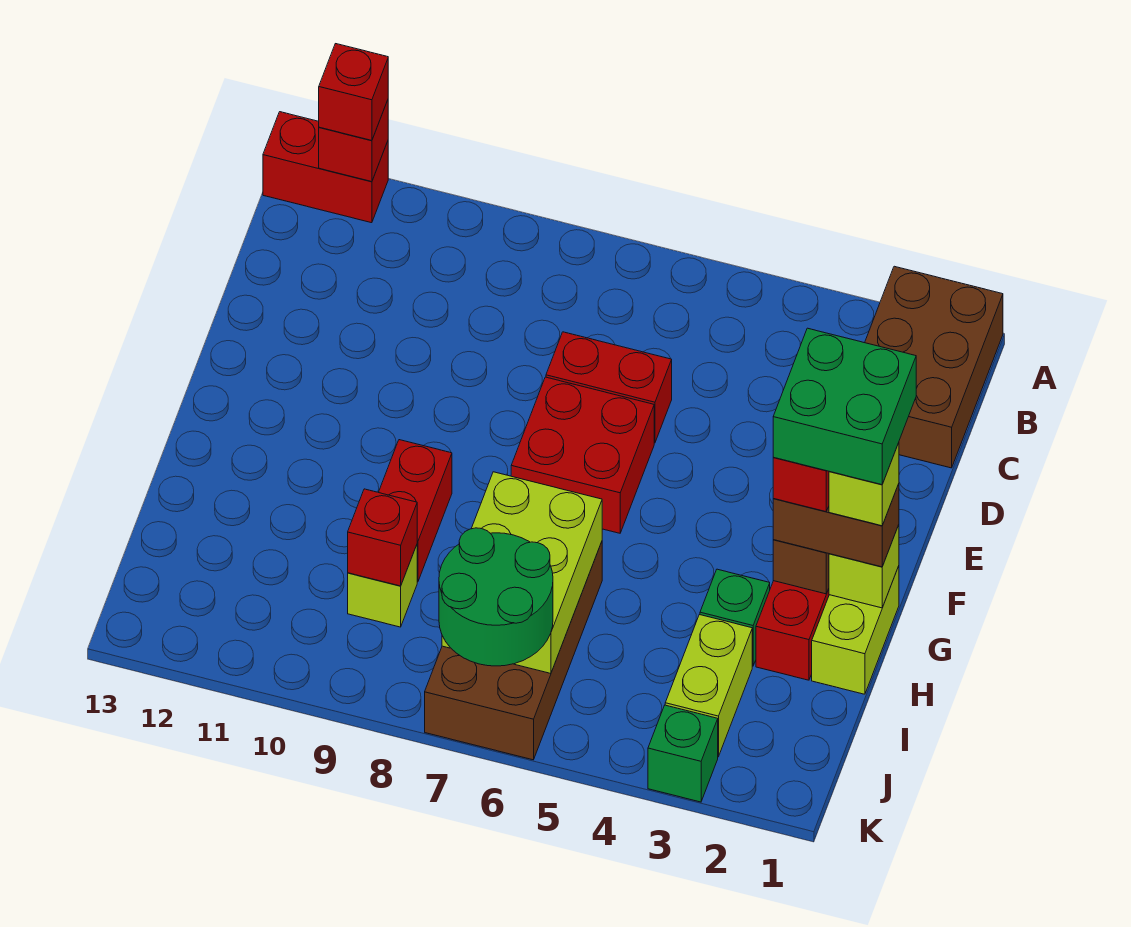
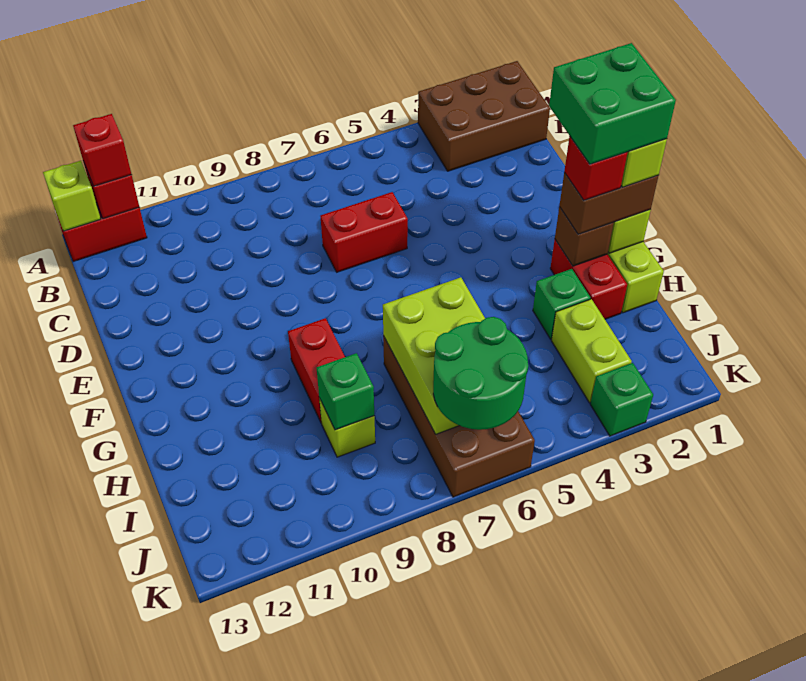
brown brick A1:C2 level 1 -> brown brick A1:B3 level 1
none -> lime brick A13 level 2
red brick E6:F7 level 1 -> none
red brick I9 level 2 -> green brick I9 level 2

